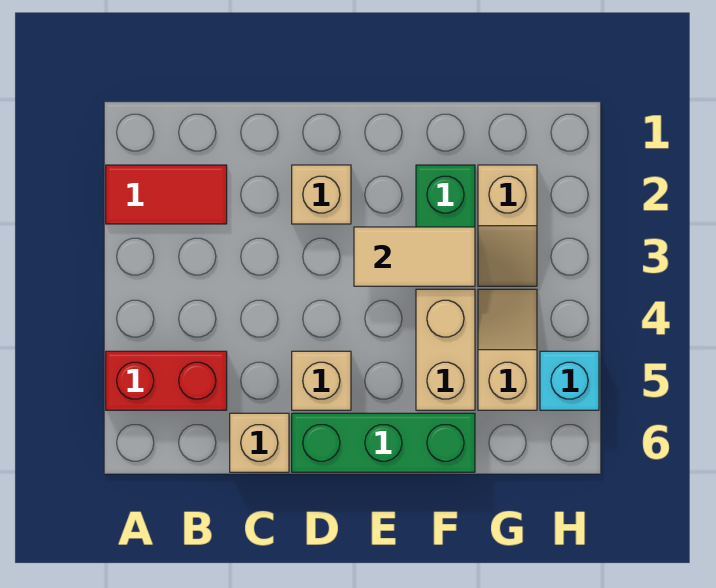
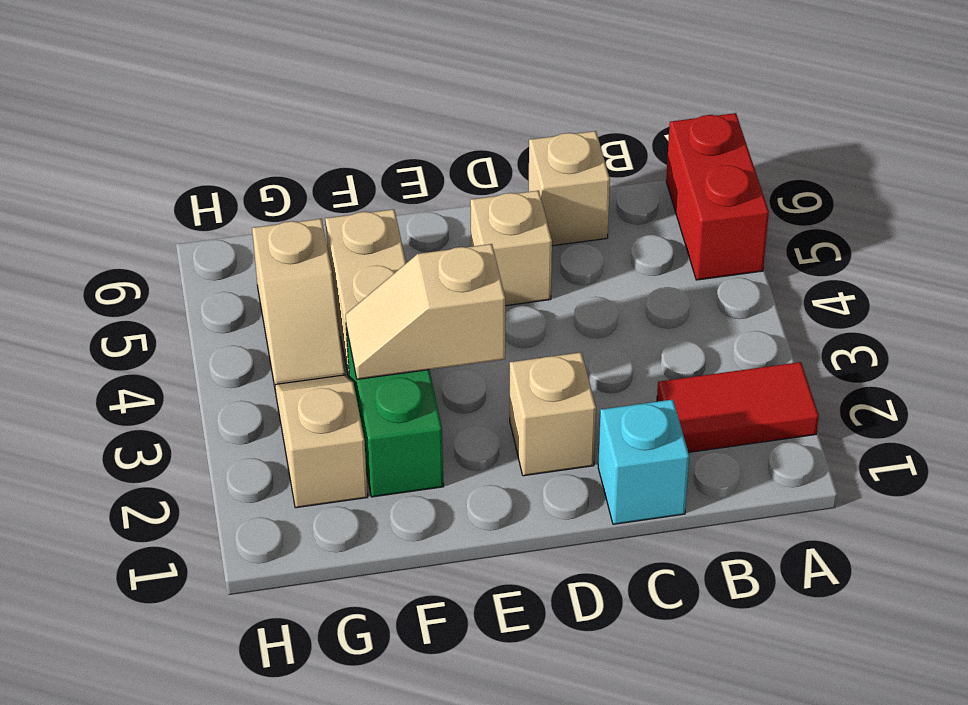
red brick A5:B5 level 1 -> red brick A5:A6 level 1
green brick D6:F6 level 1 -> none
tan tile E3:F3 level 2 -> tan slope E3:F3 level 2 top E
cyan brick H5 level 1 -> cyan brick C1 level 1

